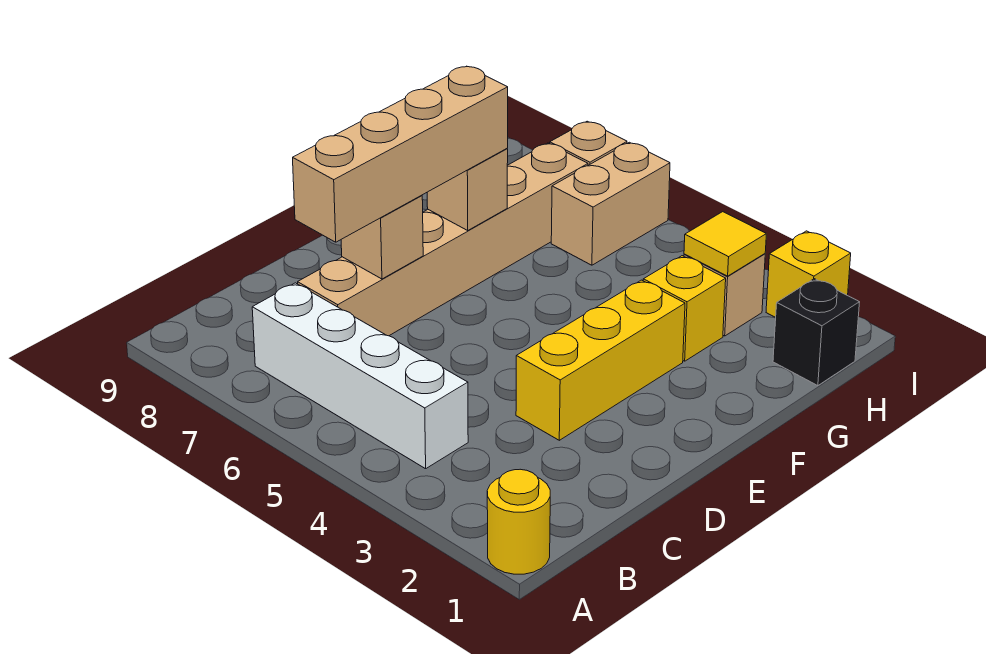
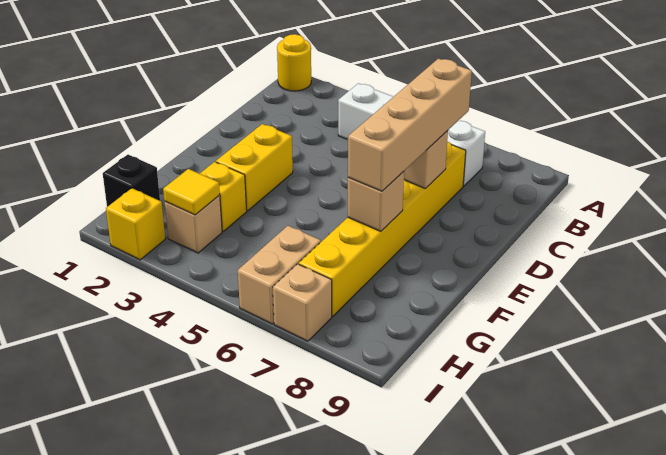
tan brick C7:H7 level 1 -> yellow brick C7:H7 level 1
yellow brick D3:F3 level 1 -> yellow brick E3:F3 level 1

